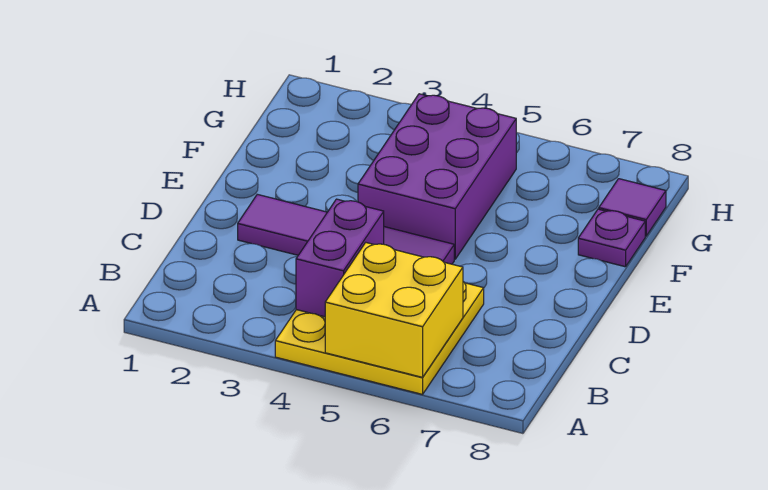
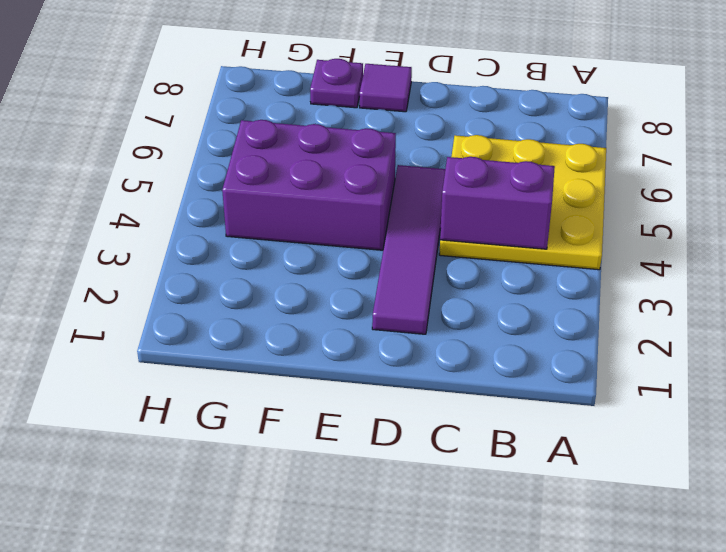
yellow brick A5:B6 level 2 -> none
purple tile G8 level 1 -> purple tile E8 level 1

